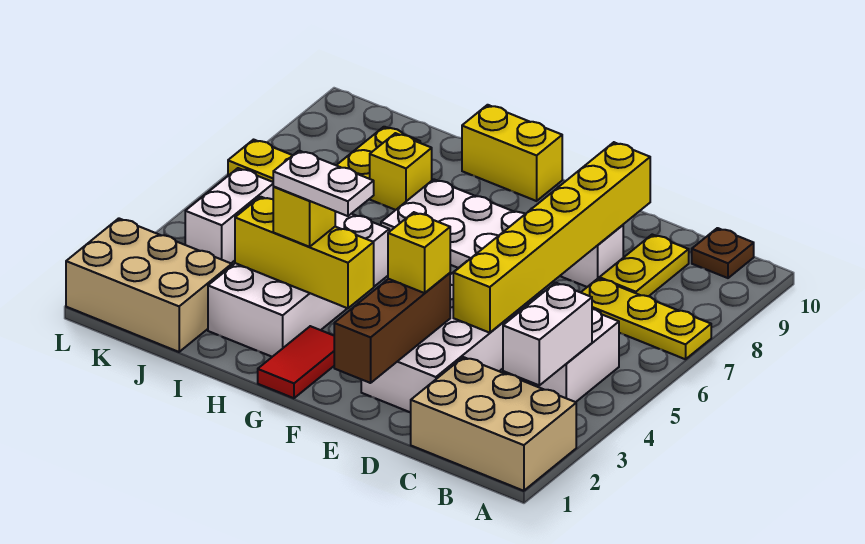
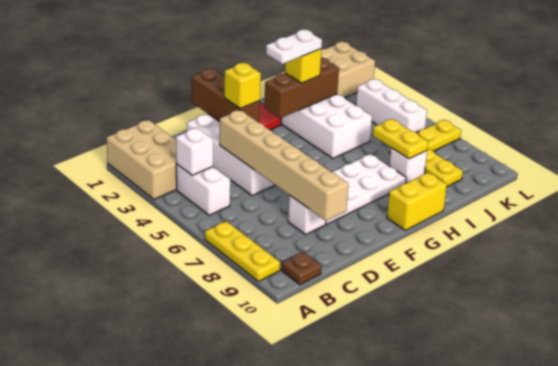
tan brick A1:C2 level 1 -> tan brick A1:B3 level 1
yellow plate A7:C7 level 1 -> yellow plate A7:A9 level 1
white brick B3:B4 level 2 -> white brick B4 level 2
yellow plate C8:C9 level 1 -> yellow plate I7:I8 level 2
yellow brick D4:D9 level 2 -> tan brick D4:D9 level 2
yellow brick G3:I3 level 2 -> brown brick G3:I3 level 2
yellow brick I8 level 1 -> white brick I8 level 1
white brick K4:K5 level 1 -> white brick K4:K6 level 1

